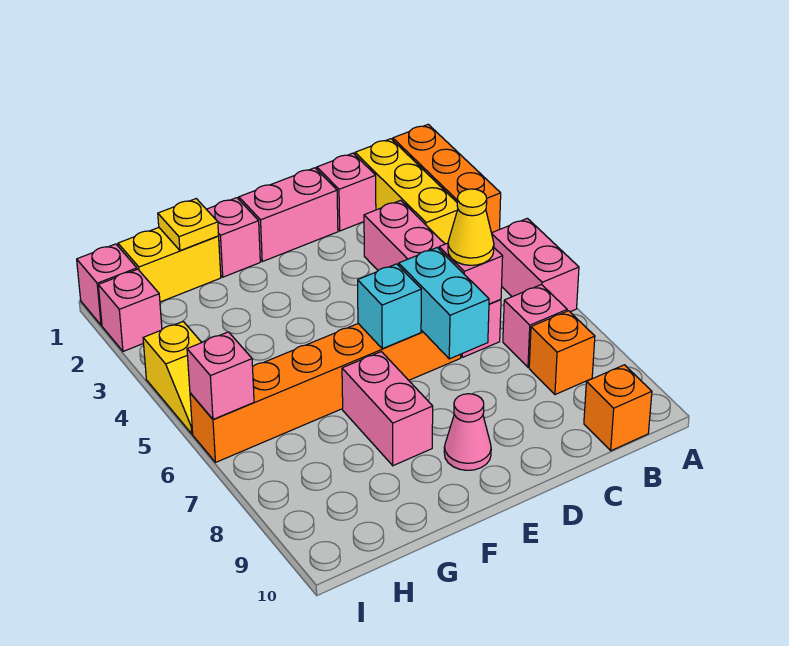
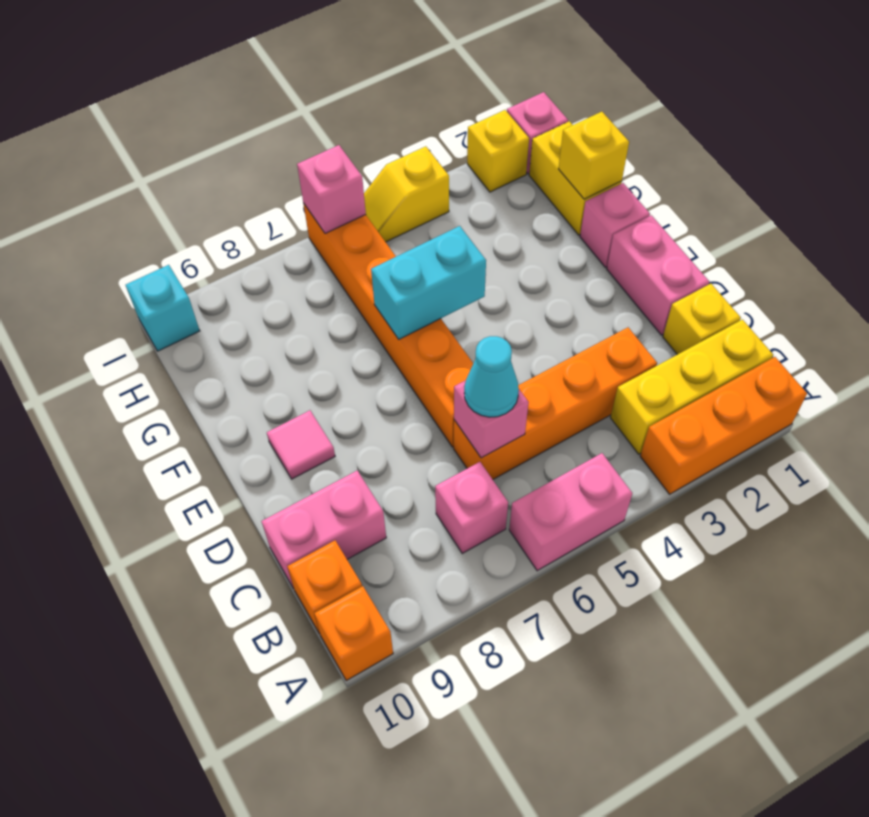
orange brick B8 level 1 -> orange brick A10 level 1
pink brick C1 level 1 -> yellow brick C1 level 1
pink brick C3:C6 level 1 -> orange brick C3:C6 level 1
yellow cone C6 level 3 -> cyan cone C6 level 3
cyan brick D6:D7 level 2 -> cyan brick F5:F6 level 2
cyan brick E6 level 2 -> cyan brick I10 level 1
pink cone E9 level 1 -> pink tile E9 level 1
pink brick F7:F8 level 1 -> pink brick C9:C10 level 1
yellow plate G1 level 2 -> yellow brick G1 level 2
pink brick I2 level 1 -> yellow brick I2 level 1

